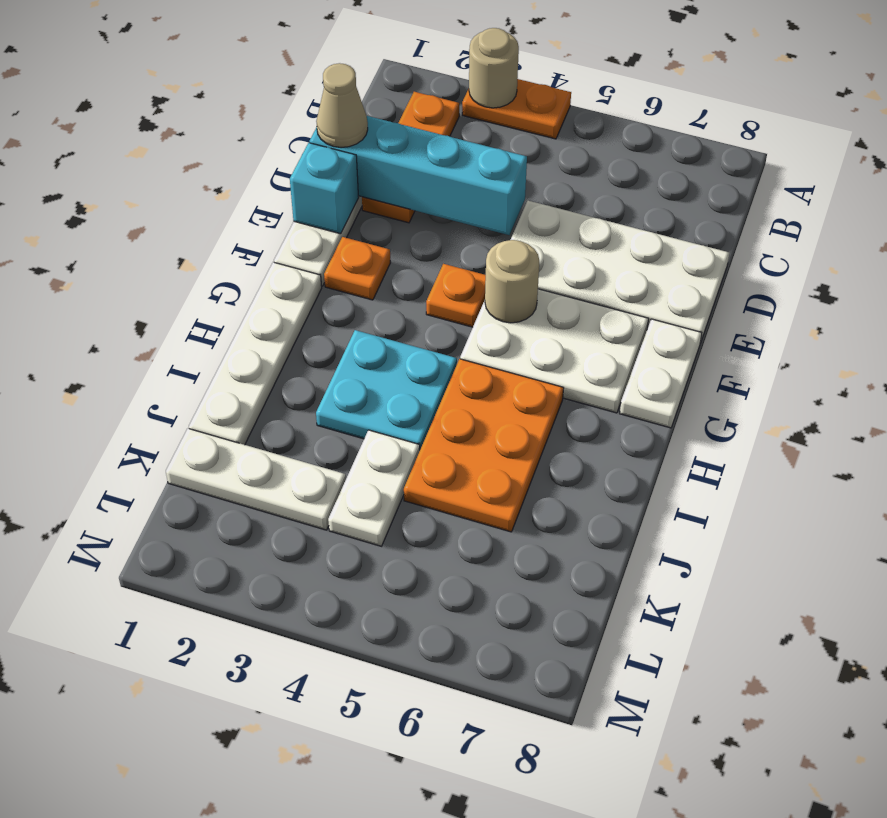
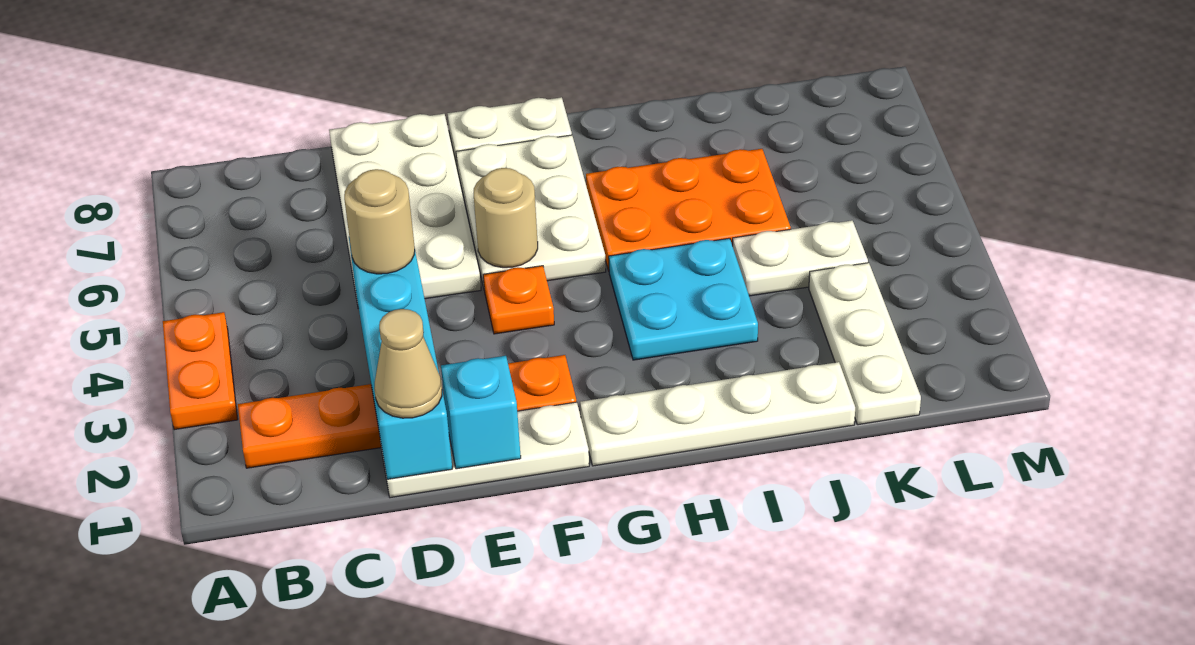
tan round brick A3 level 2 -> tan round brick D4 level 3

